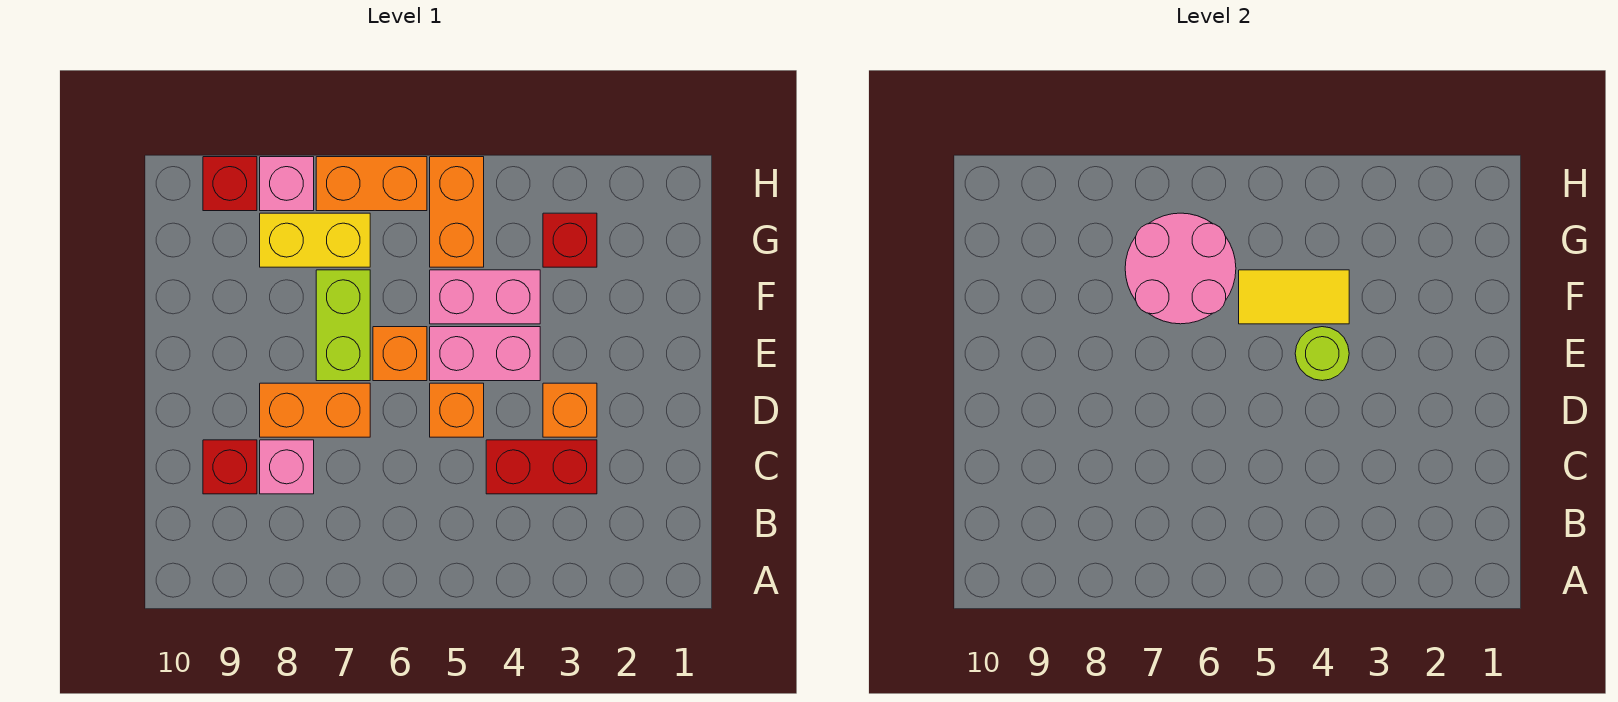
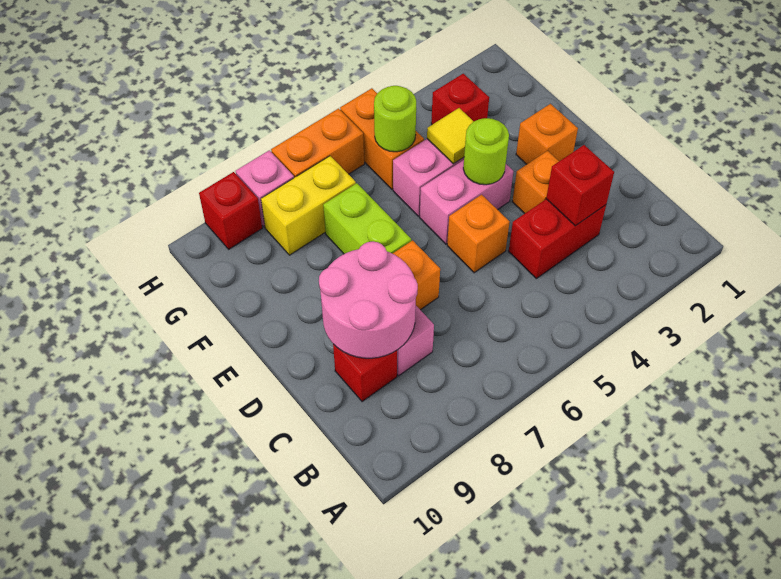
none -> red brick C3 level 2
orange brick E6 level 1 -> orange brick E2 level 1
yellow tile F4:F5 level 2 -> yellow tile F4 level 2
pink round brick F6:G7 level 2 -> pink round brick C8:D9 level 2
none -> lime round brick G5 level 2

